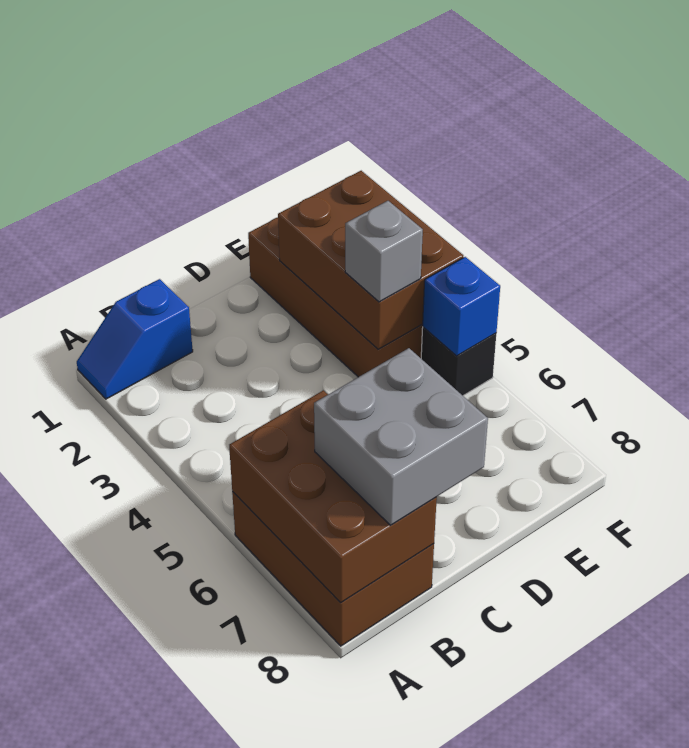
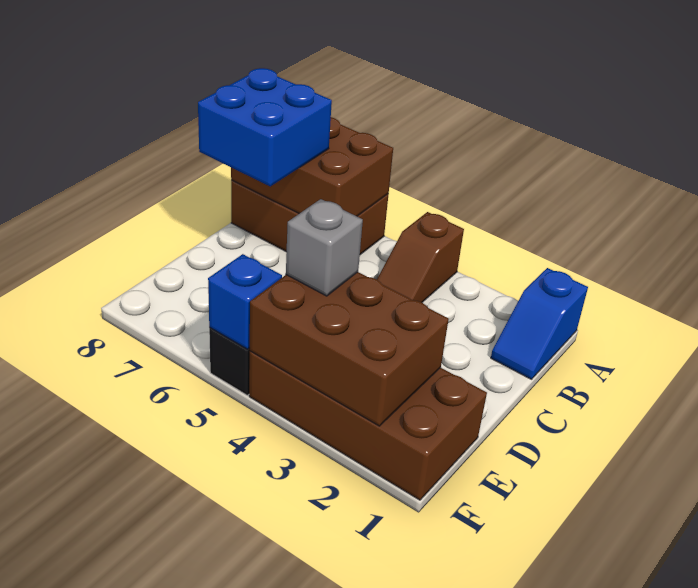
blue slope A1:B1 level 1 top B -> blue slope A1:B1 level 1 top A
none -> brown slope A4:B4 level 1 top A
grey brick B7:C8 level 3 -> blue brick B7:C8 level 3

